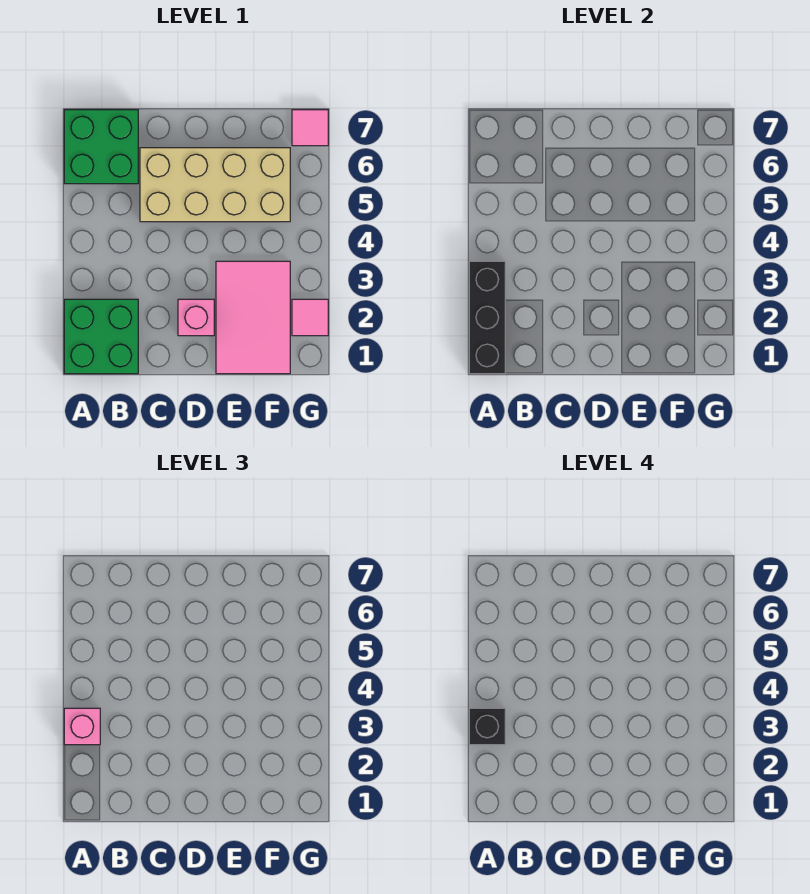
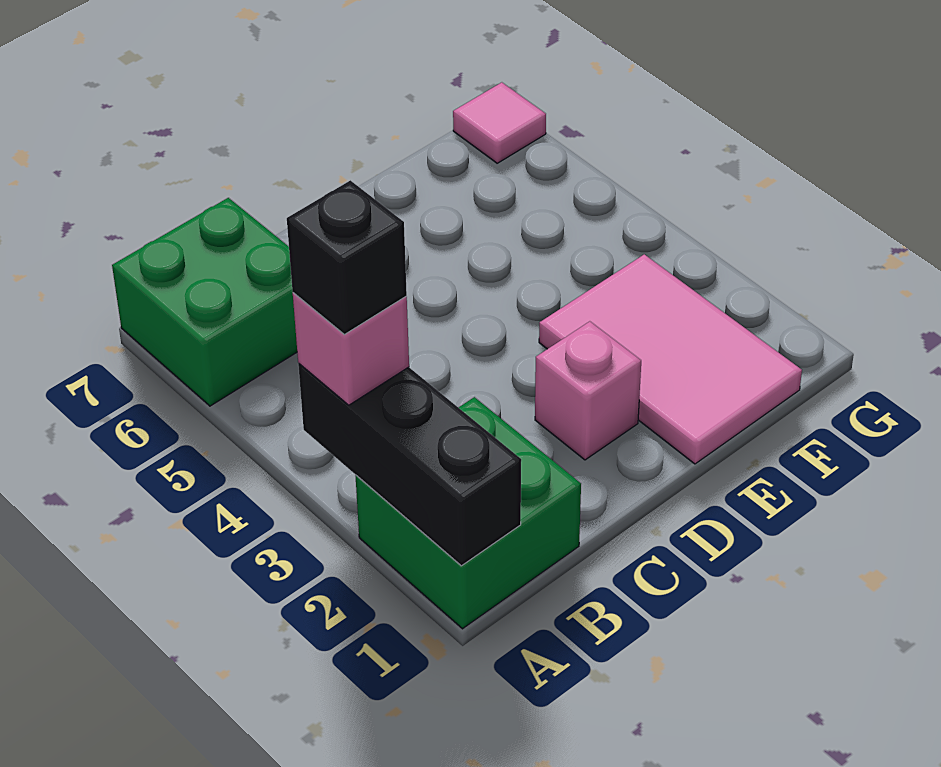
tan brick C5:F6 level 1 -> none
pink tile G2 level 1 -> none

